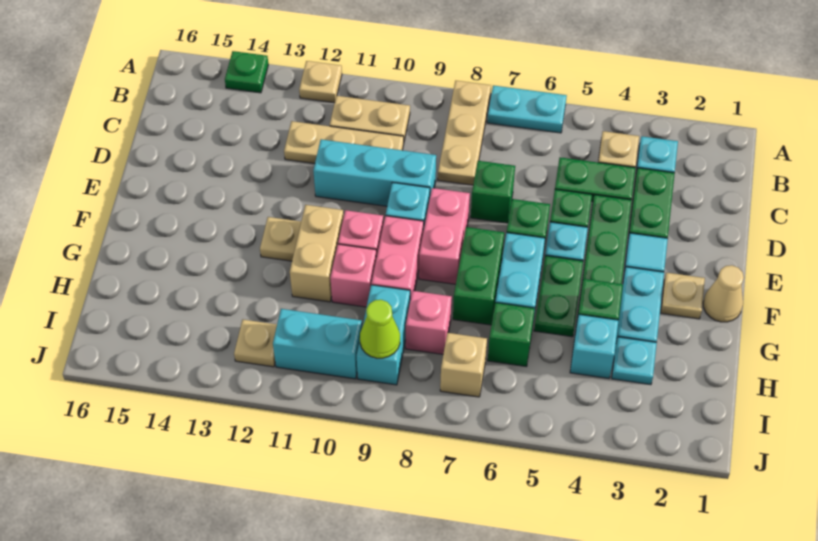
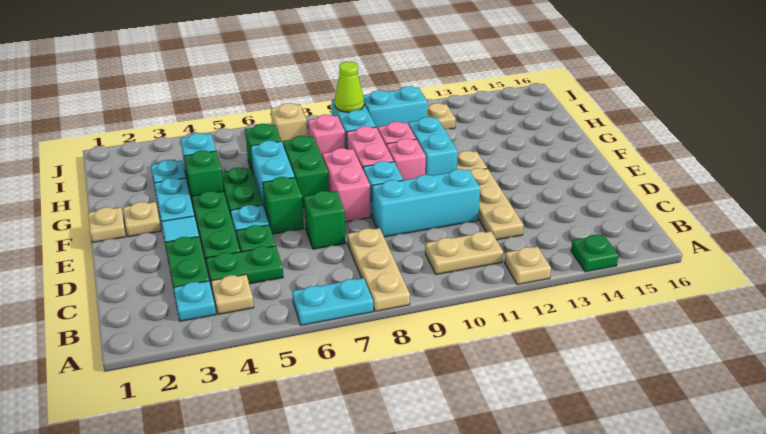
tan plate C10:C12 level 1 -> tan plate C12:E12 level 1
tan cone F1 level 1 -> tan plate F1 level 1
tan brick F11:G11 level 1 -> cyan brick F11:G11 level 1

